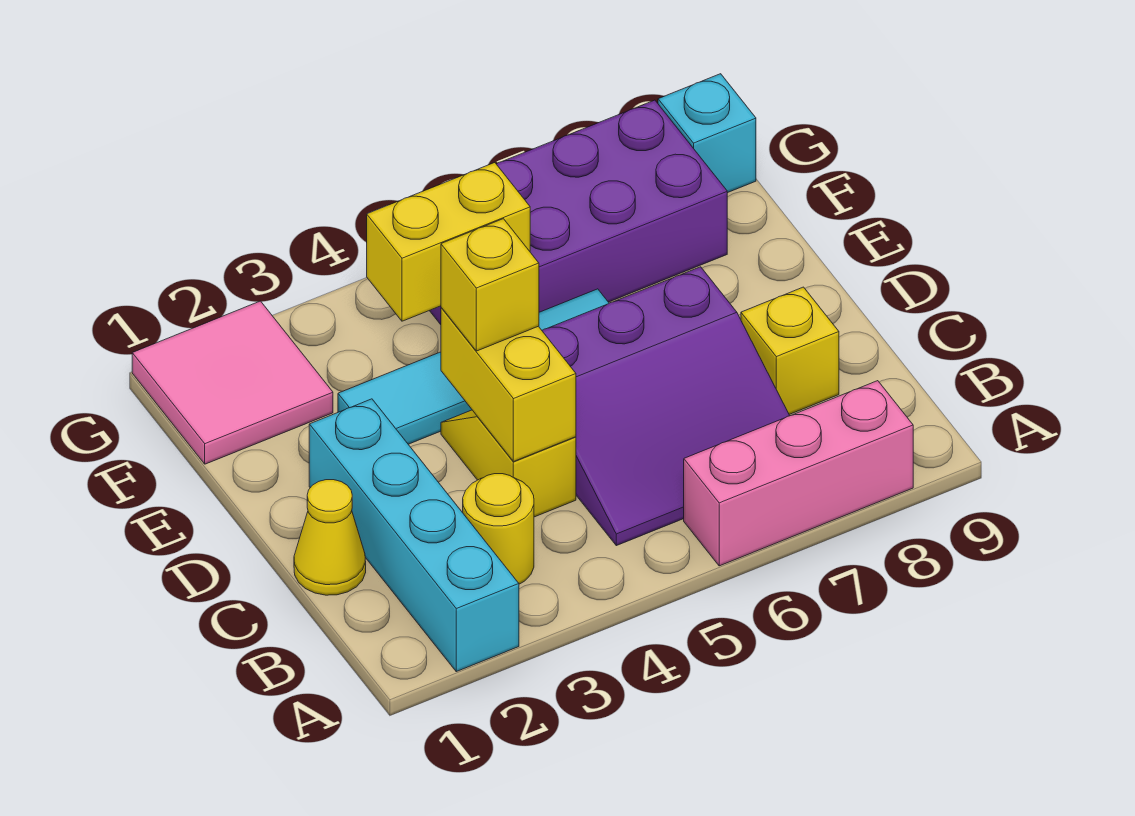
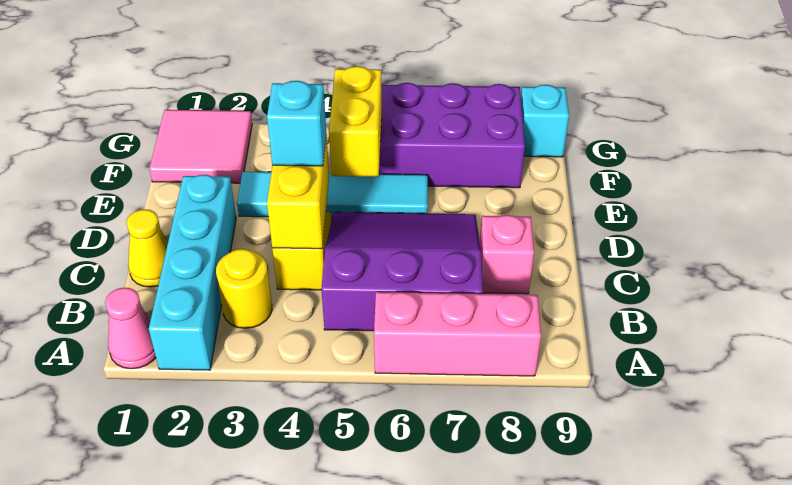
none -> pink cone A1 level 1
purple slope B5:D7 level 1 top D -> purple slope B5:D7 level 1 top B
yellow brick C8 level 1 -> pink brick C8 level 1
yellow brick D4 level 3 -> cyan brick D4 level 3
yellow brick F4:F5 level 2 -> yellow brick E5:F5 level 2

